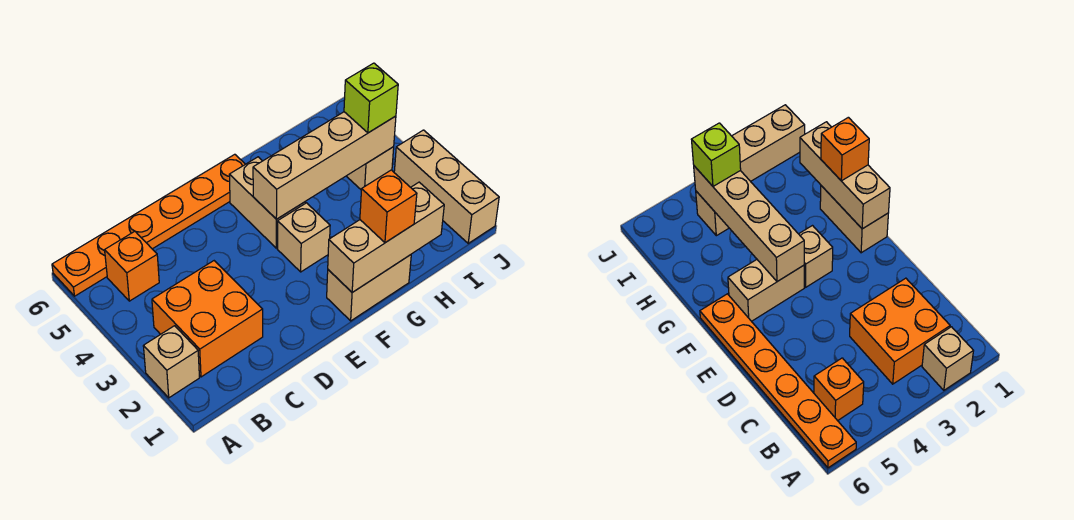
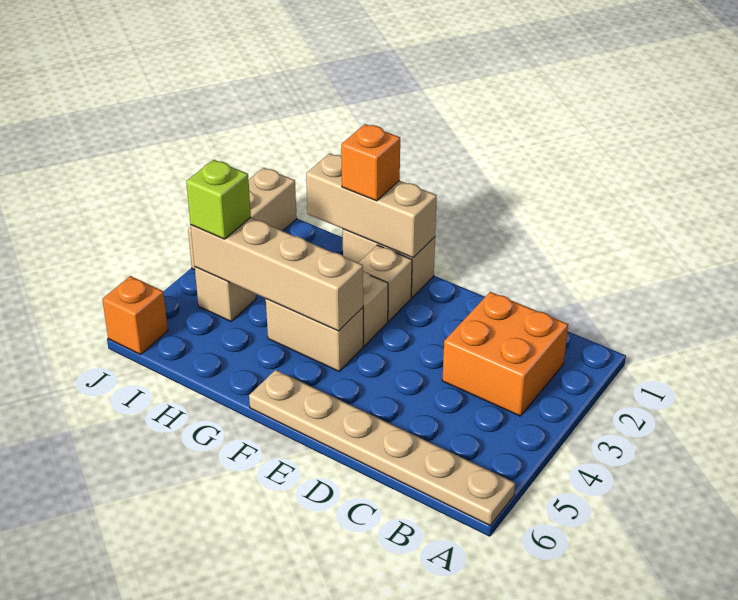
tan brick A2 level 1 -> tan brick F2 level 1
orange plate A6:F6 level 1 -> tan plate A6:F6 level 1
orange brick B5 level 1 -> orange brick J6 level 1
tan brick F4:F5 level 1 -> tan brick F4:G4 level 1

